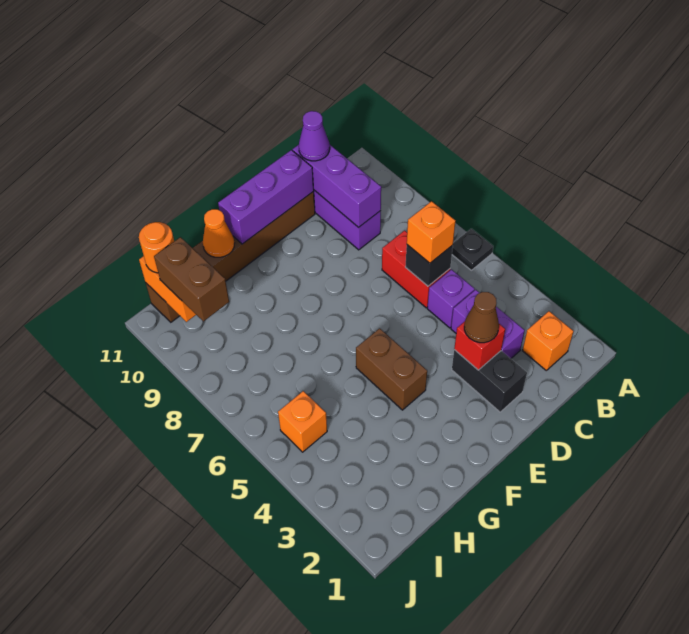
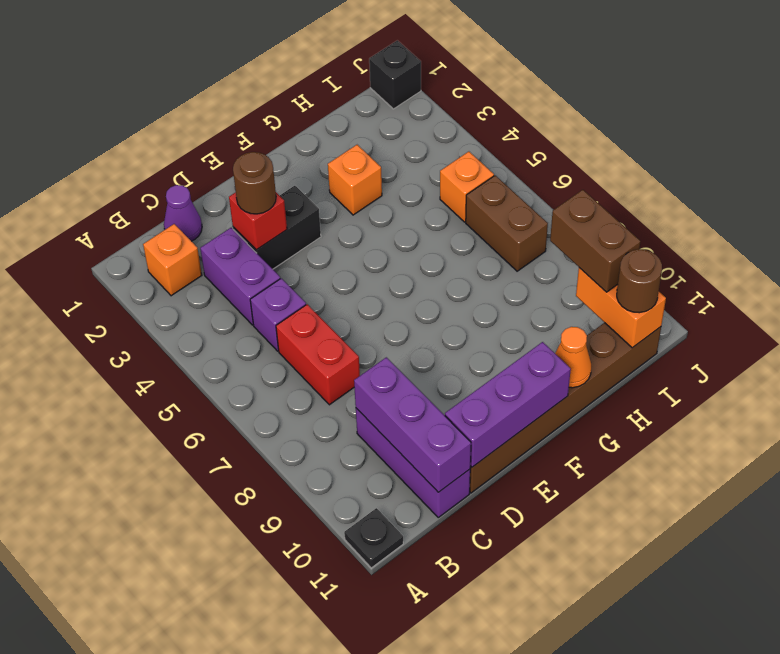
black plate A6 level 1 -> black plate A11 level 1
black brick C6 level 2 -> black brick J1 level 1
orange brick C6 level 3 -> orange brick G3 level 1
purple cone C11 level 3 -> purple cone C1 level 1
black brick D2:D3 level 1 -> black brick D3:E3 level 1
brown cone D3 level 3 -> brown round brick D3 level 3
brown brick F4:F5 level 1 -> brown brick I6:I7 level 1
orange round brick I11 level 3 -> brown round brick I11 level 3

